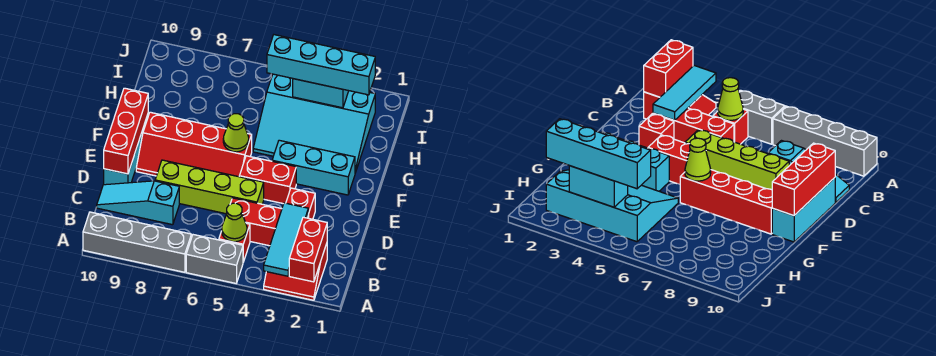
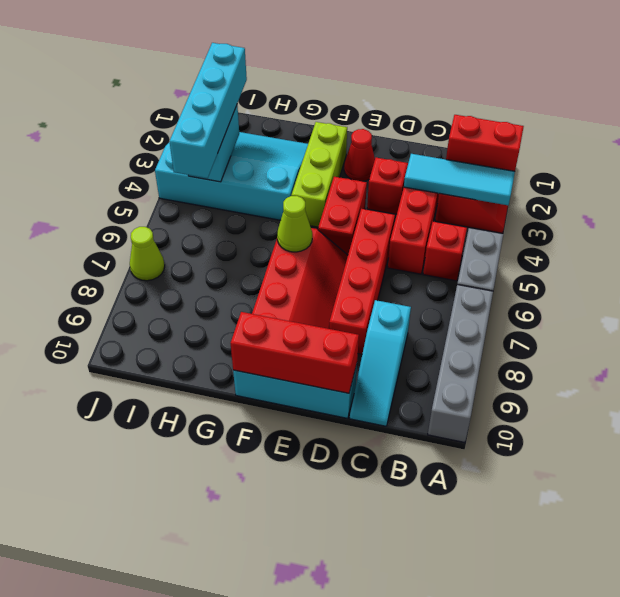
lime cone B5 level 2 -> lime cone J7 level 1
lime brick D5:D8 level 1 -> red brick D5:D8 level 1
none -> red cone E2 level 1
cyan brick F2:F4 level 1 -> lime brick F2:F4 level 1
cyan slope G2:I5 level 1 top I -> cyan slope G2:J4 level 1 top 4

